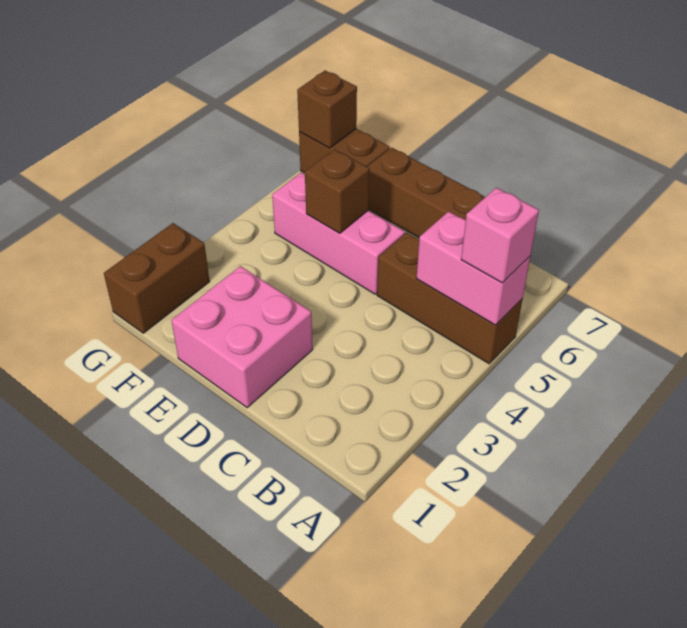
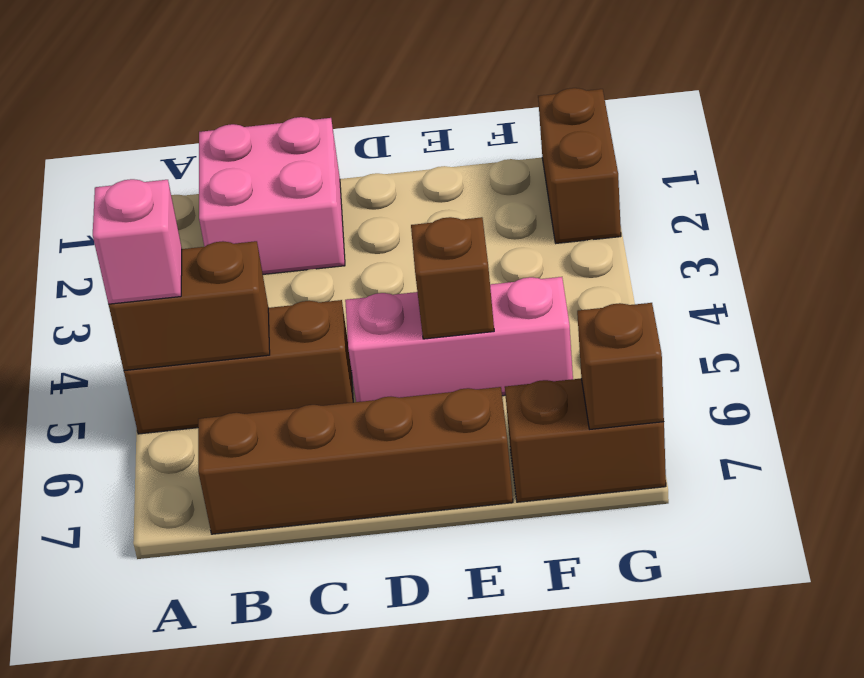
pink brick A5:B5 level 2 -> brown brick A5:B5 level 2
pink brick D1:E2 level 1 -> pink brick B1:C2 level 1

